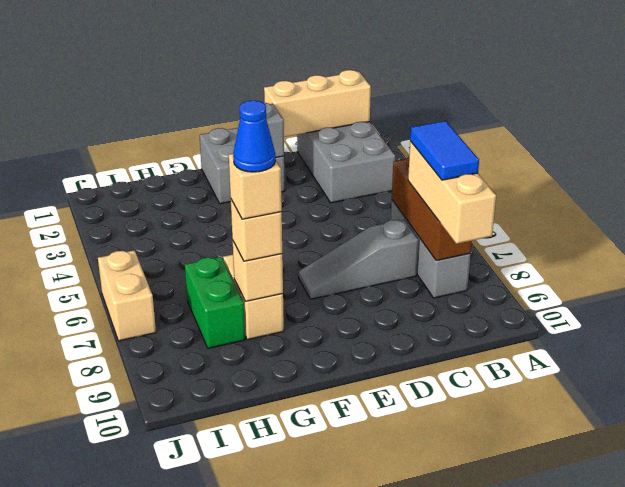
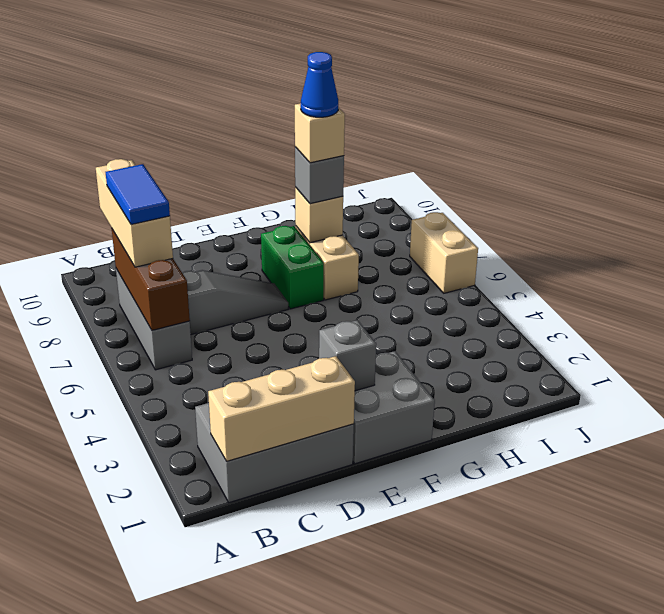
grey brick B1:C3 level 1 -> grey brick B1:D2 level 1
tan brick G8 level 3 -> grey brick G8 level 3
green brick H7:H8 level 1 -> green brick F7:F8 level 1

